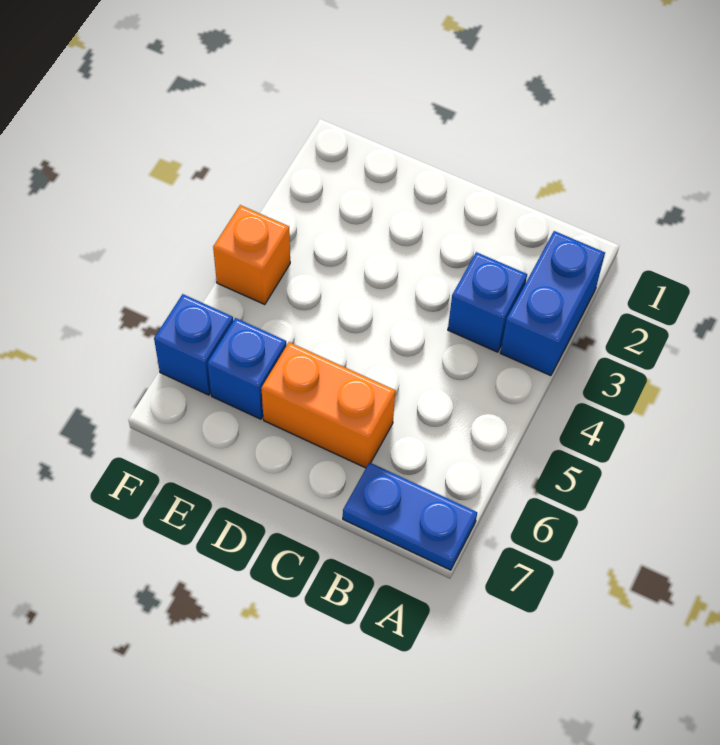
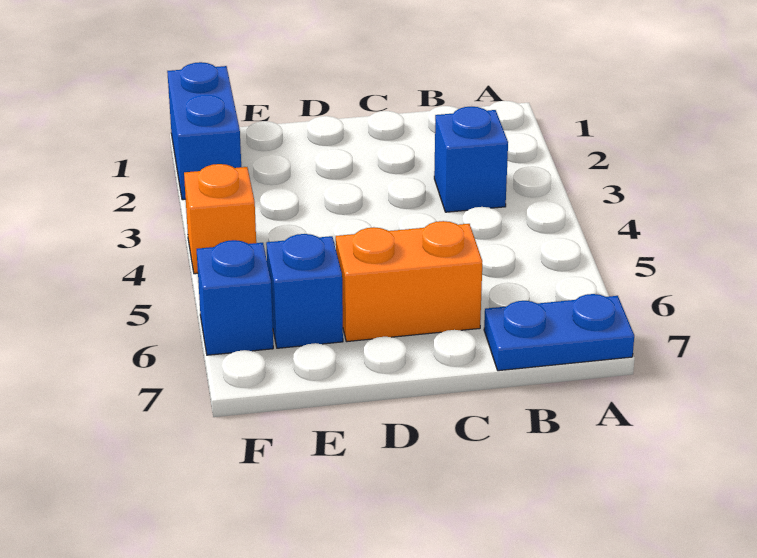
blue brick A2:A3 level 1 -> blue brick F1:F2 level 1

